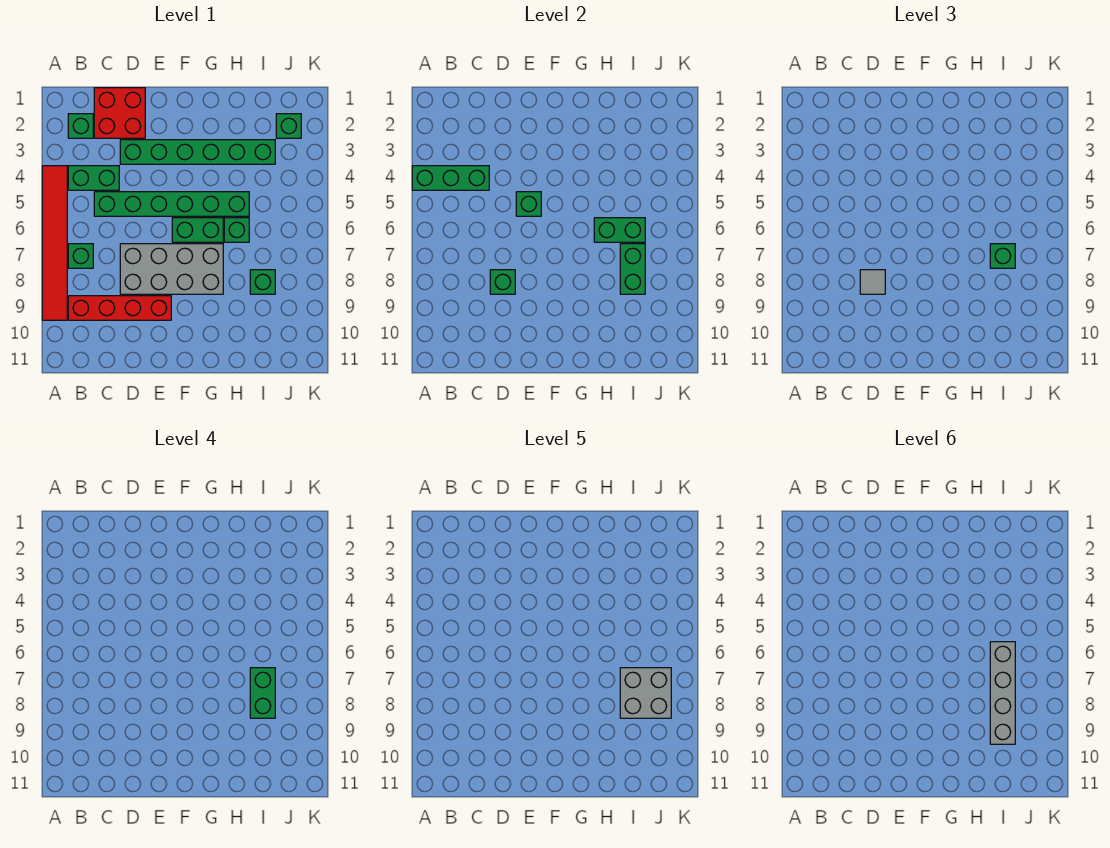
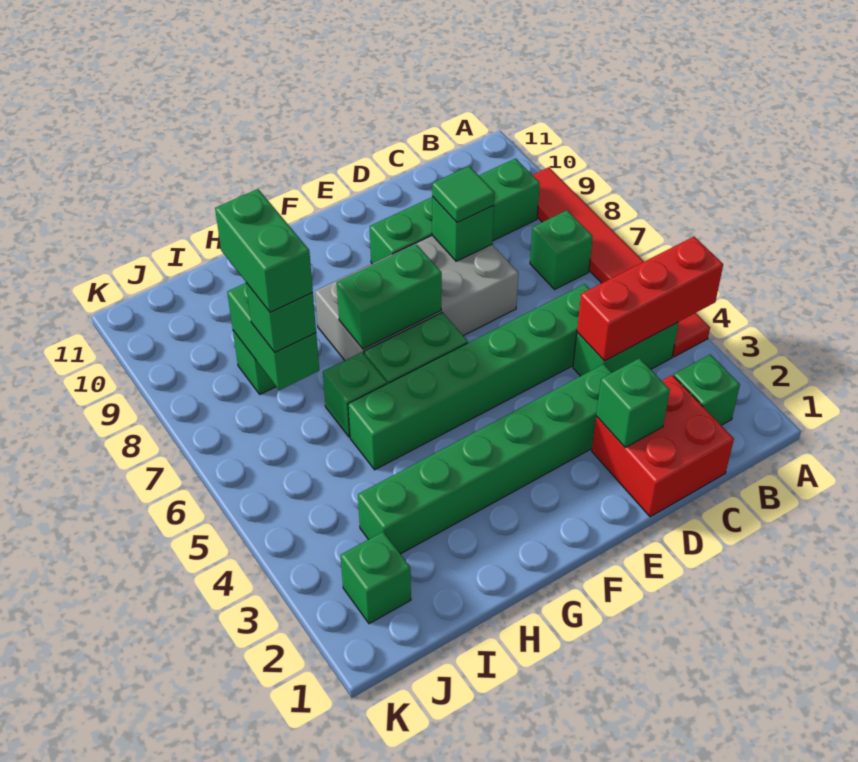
green brick A4:C4 level 2 -> red brick A4:C4 level 2
red brick B9:E9 level 1 -> green brick B9:E9 level 1
grey tile D8 level 3 -> green tile D8 level 3
green brick E5 level 2 -> green brick D2 level 2
green brick H6:I6 level 2 -> green brick F7:G7 level 2
grey brick I6:I9 level 6 -> none
grey brick I7:J8 level 5 -> none

